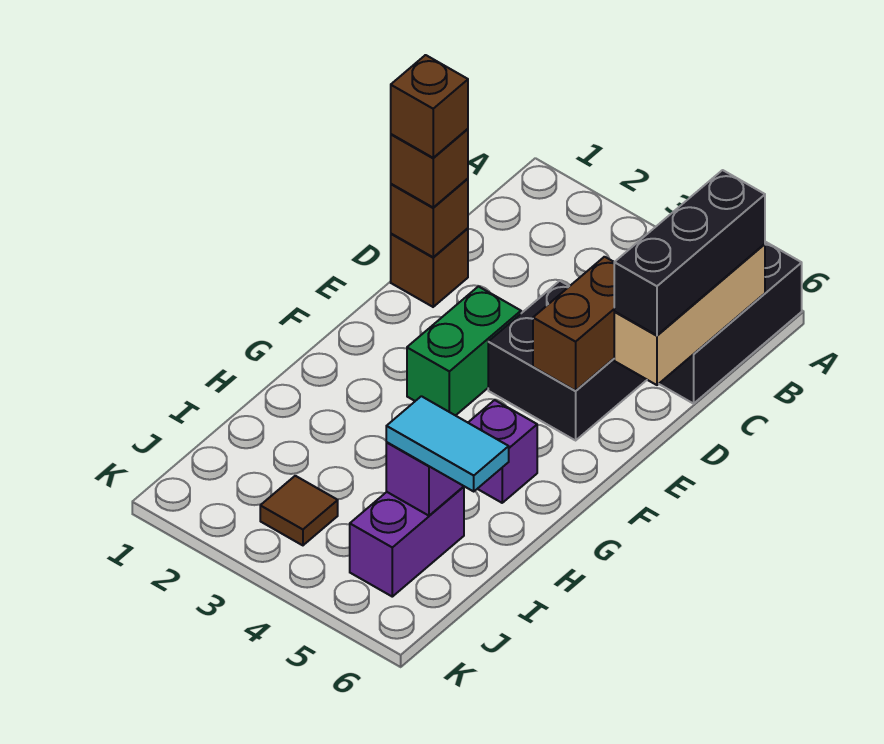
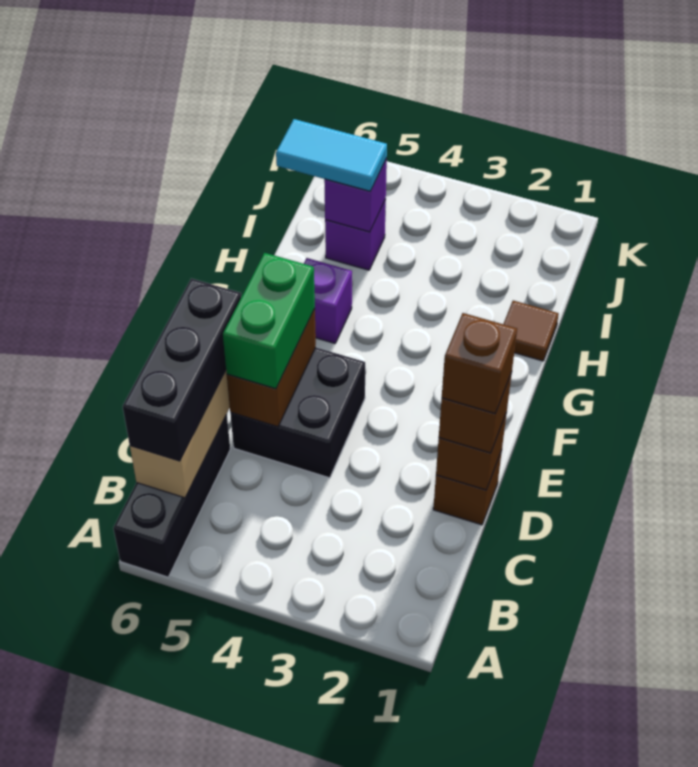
green brick E3:F3 level 1 -> green brick D5:E5 level 3
purple brick I5:J5 level 1 -> purple brick I5 level 1
brown tile J3 level 1 -> brown tile H1 level 1

